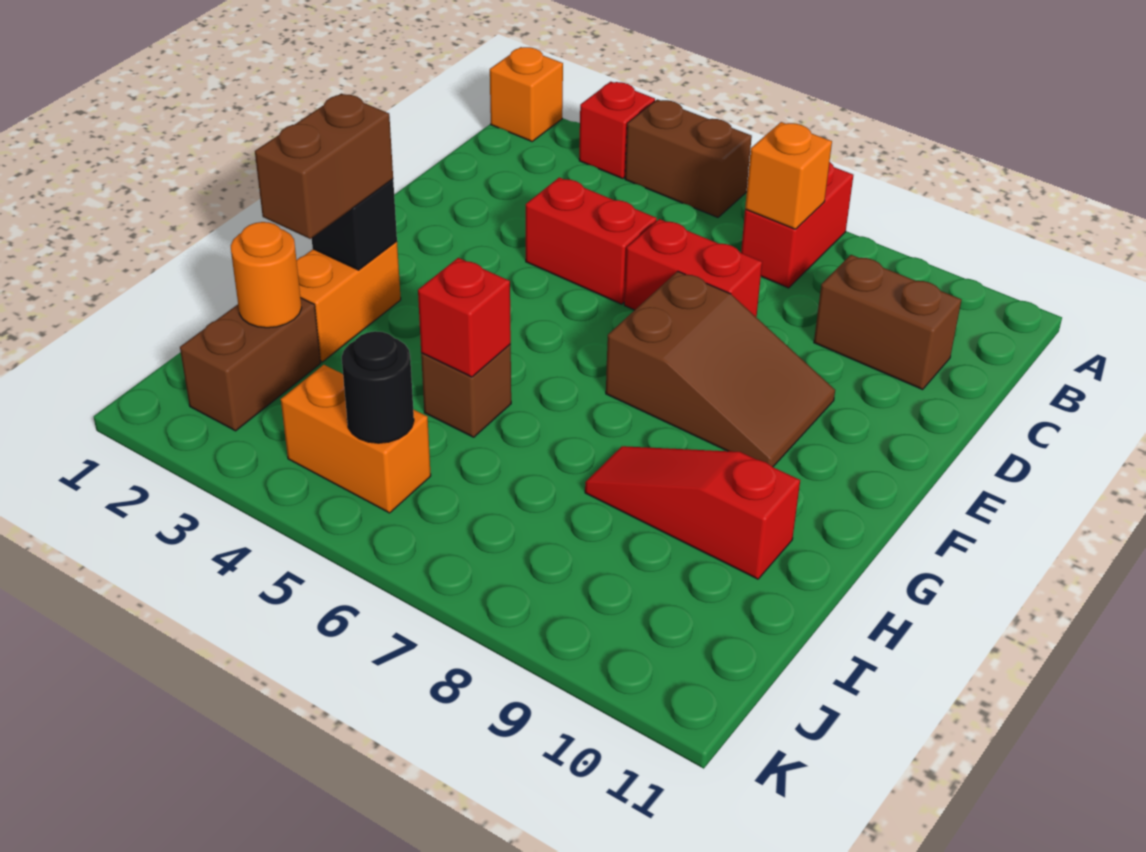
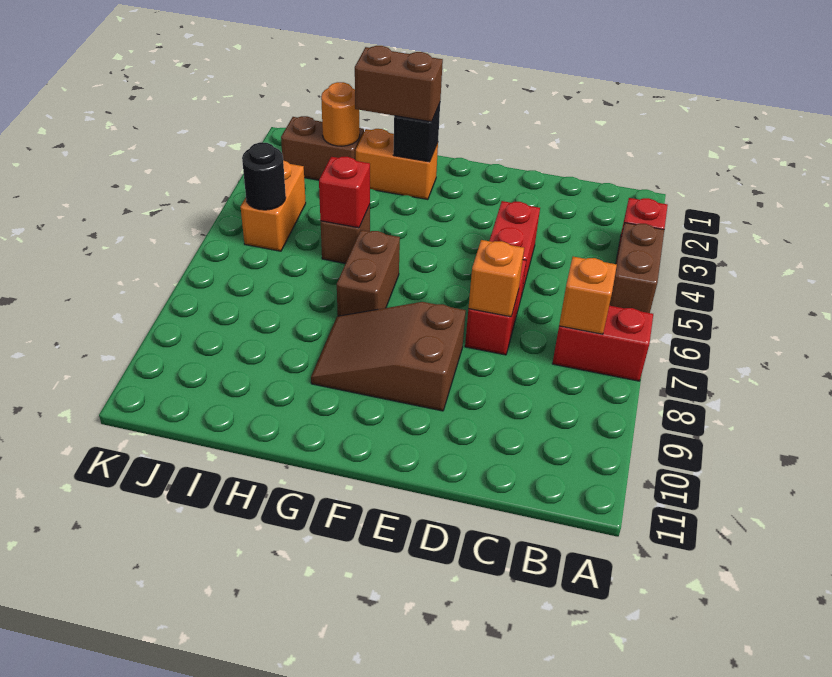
orange brick A1 level 1 -> orange brick D7 level 2
brown brick C9:C10 level 1 -> brown brick G6:G7 level 1
brown slope E7:F9 level 1 top 7 -> brown slope E8:G9 level 1 top E
red slope H8:H10 level 1 top 10 -> none

